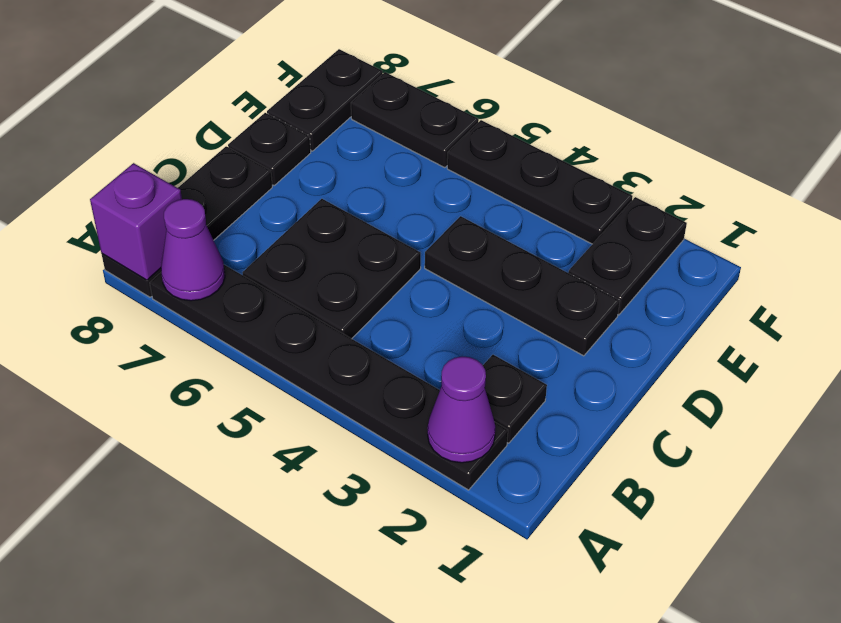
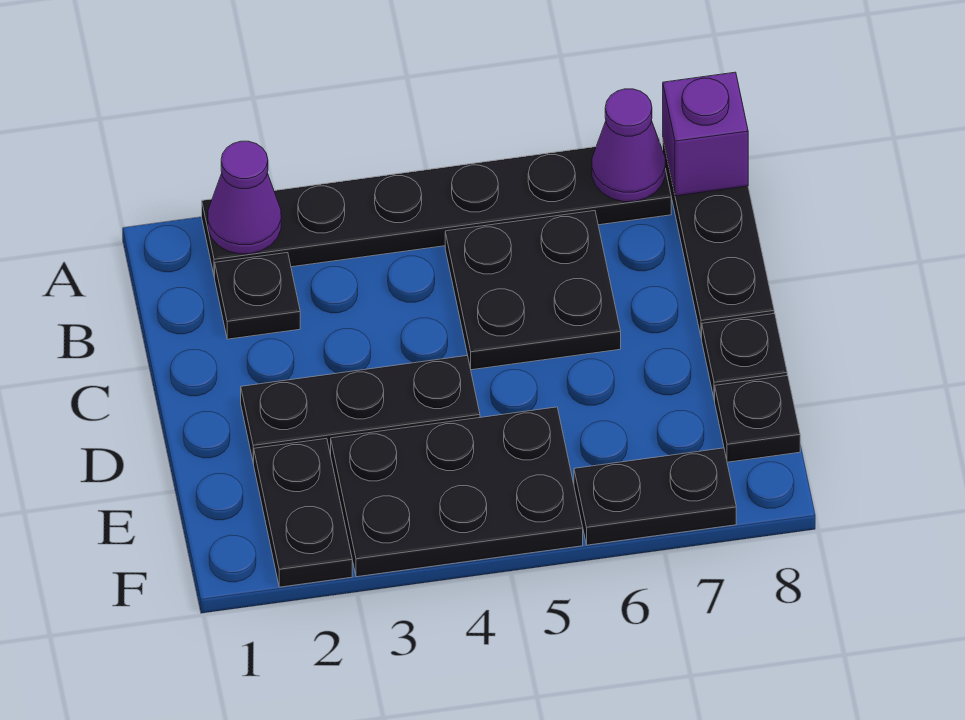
black plate E8:F8 level 1 -> black plate E8 level 1
black plate F3:F5 level 1 -> black plate E3:F5 level 1

